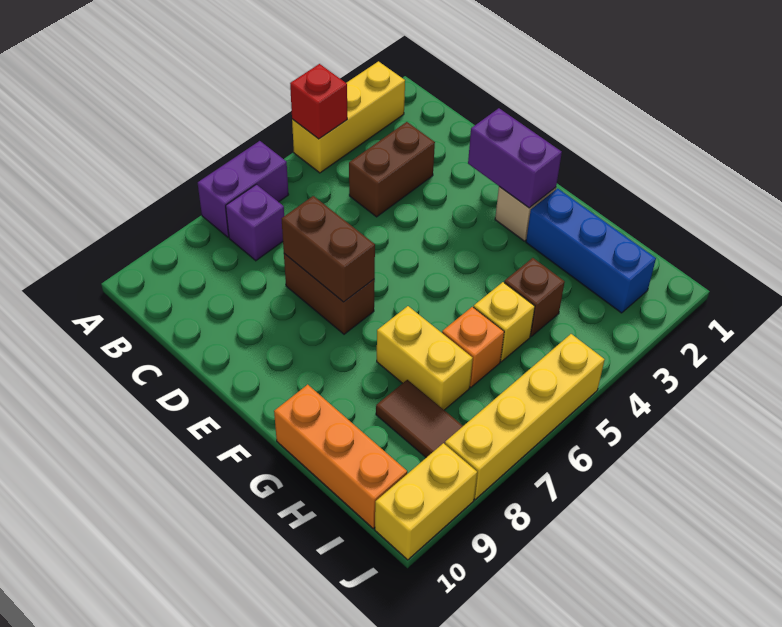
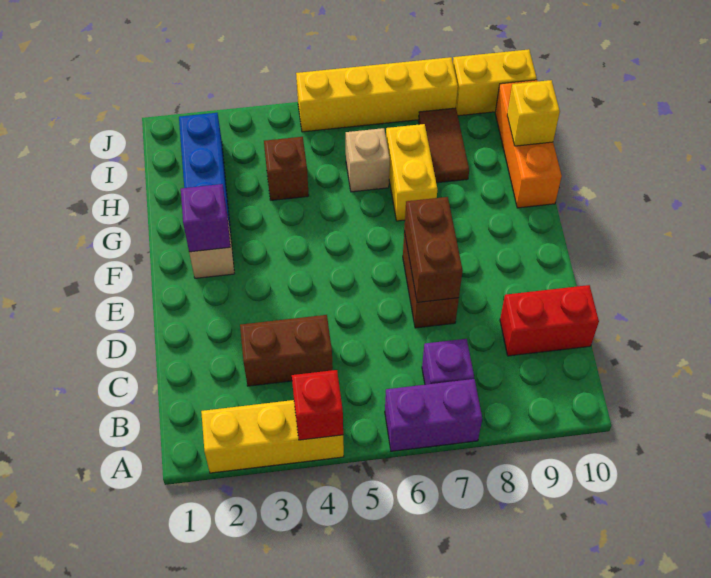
none -> red brick C9:C10 level 1
purple brick E2:F2 level 2 -> purple brick F2 level 2
yellow brick H5 level 1 -> yellow brick H10 level 2
orange brick H6 level 1 -> tan brick H6 level 1

